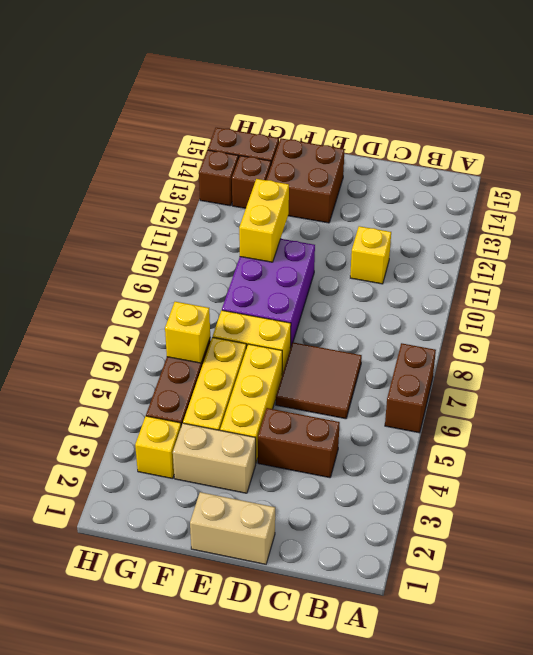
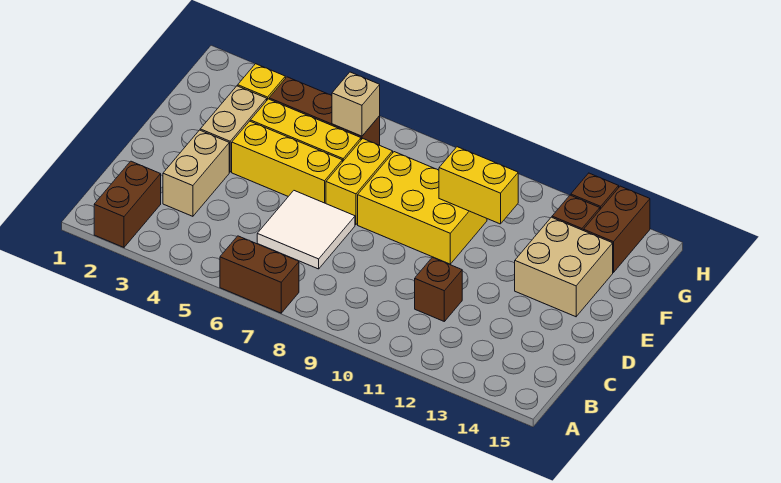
brown brick C4:D4 level 1 -> brown brick A2:B2 level 1
brown tile C6:D7 level 1 -> white tile C6:D7 level 1
yellow brick C11 level 1 -> brown brick C11 level 1
tan brick D1:E1 level 1 -> tan brick C3:D3 level 1
purple brick E8:F10 level 1 -> yellow brick E8:F10 level 1
brown brick E13:F14 level 1 -> tan brick E13:F14 level 1
yellow brick G6 level 2 -> tan brick G6 level 2

